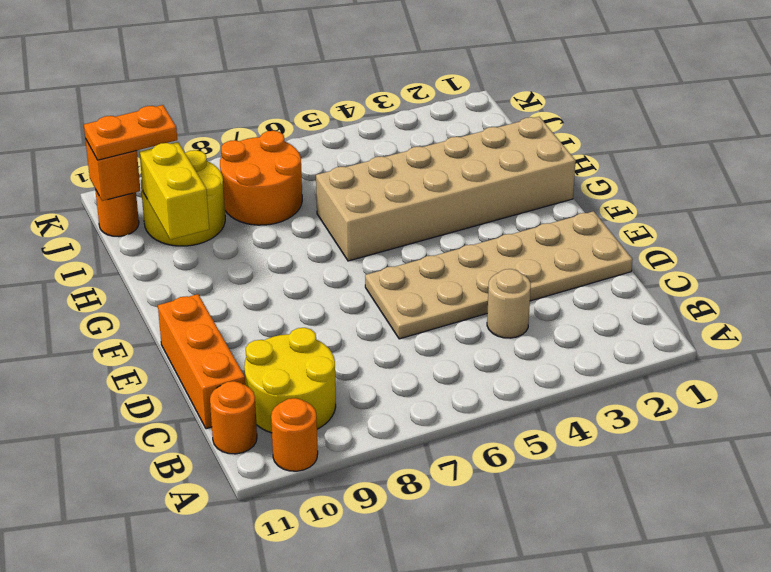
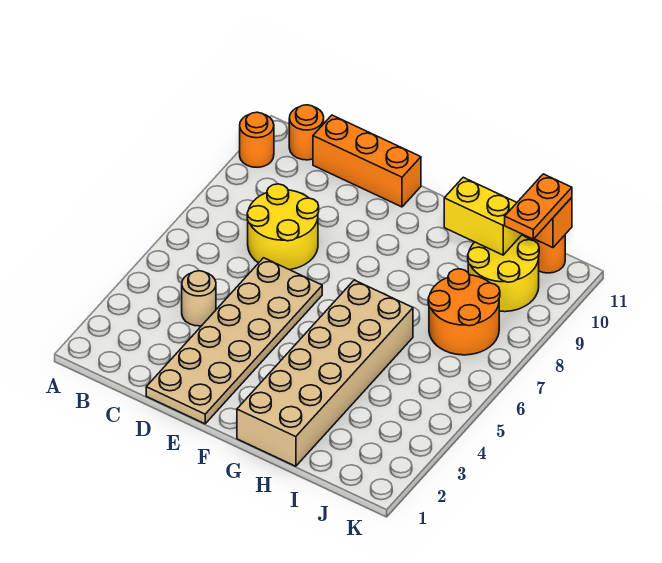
yellow round brick B9:C10 level 1 -> yellow round brick C7:D8 level 1

